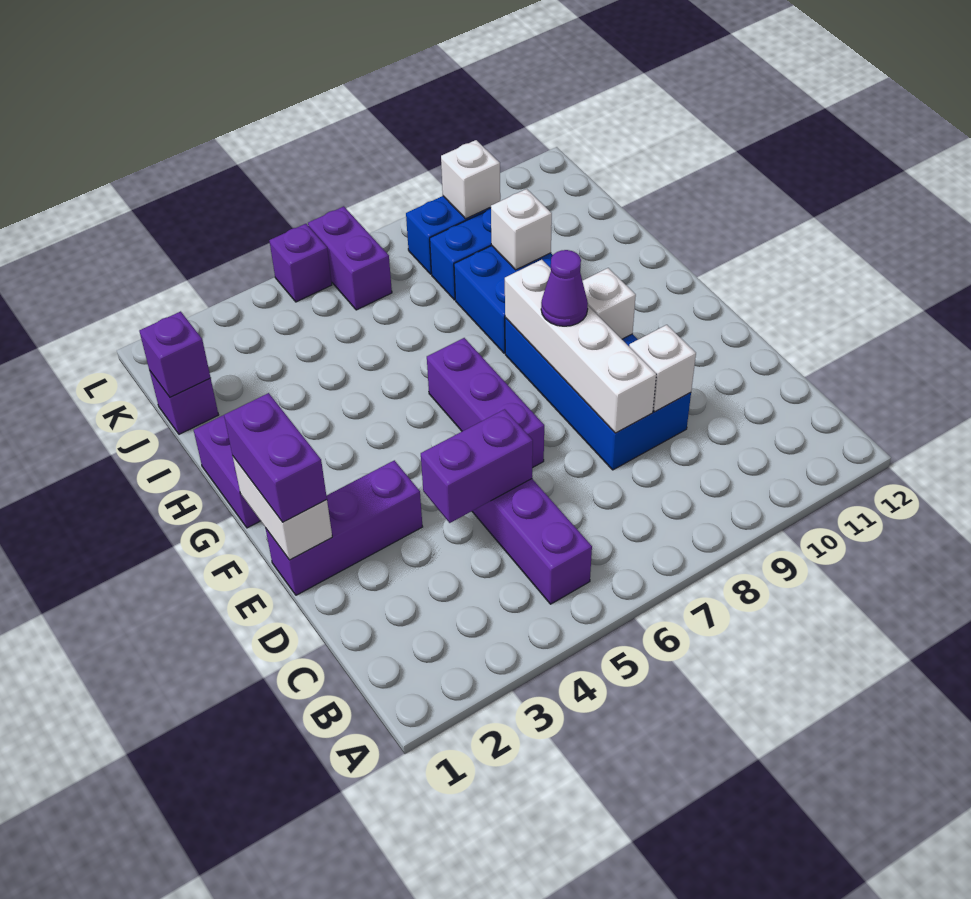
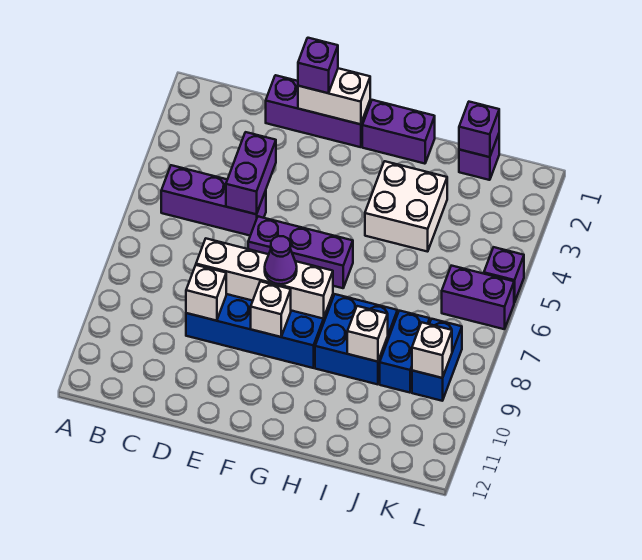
purple brick E1:E3 level 1 -> purple brick D1:F1 level 1
purple brick E1:F1 level 3 -> purple brick E1 level 3
none -> white brick H3:I4 level 1

